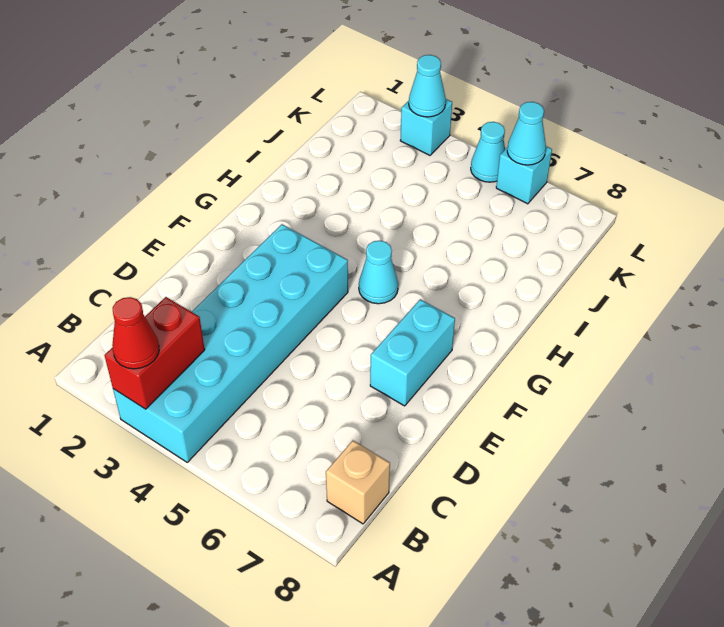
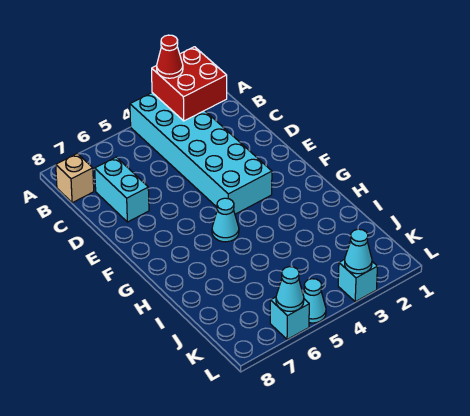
red brick A3:B3 level 2 -> red brick A2:B3 level 2
cyan brick E7:F7 level 1 -> cyan brick C7:D7 level 1

